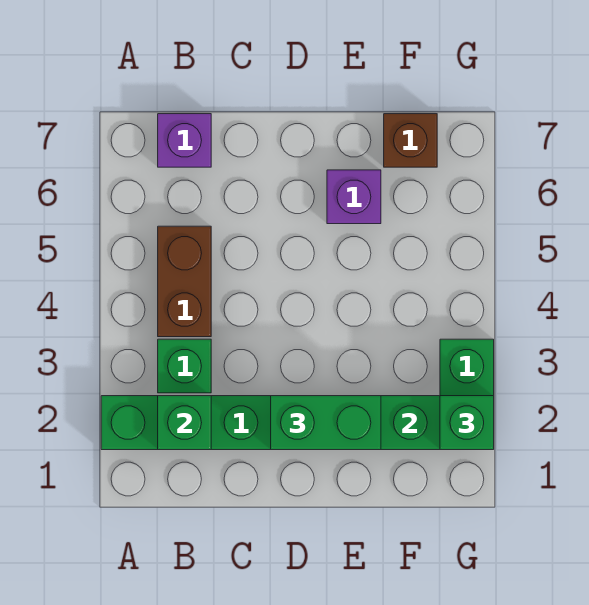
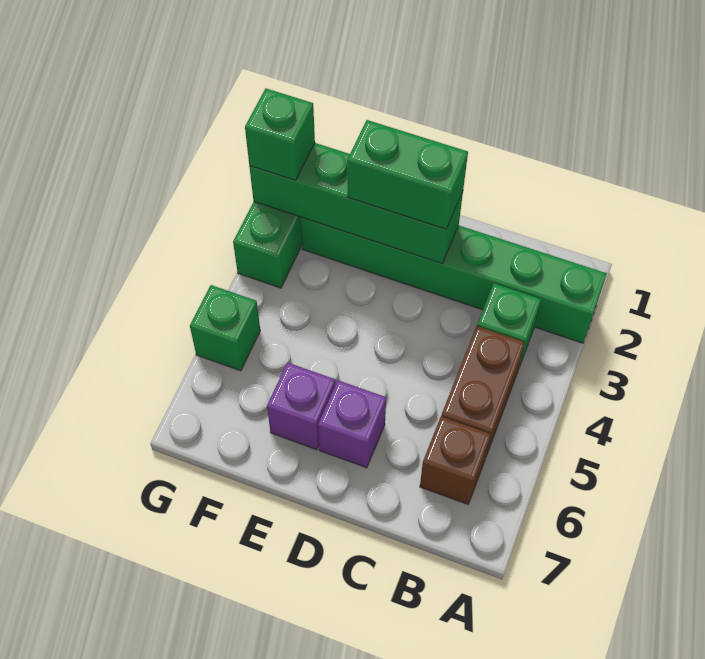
green brick B2 level 2 -> green brick G5 level 1
purple brick B7 level 1 -> purple brick D6 level 1
brown brick F7 level 1 -> brown brick B6 level 1

